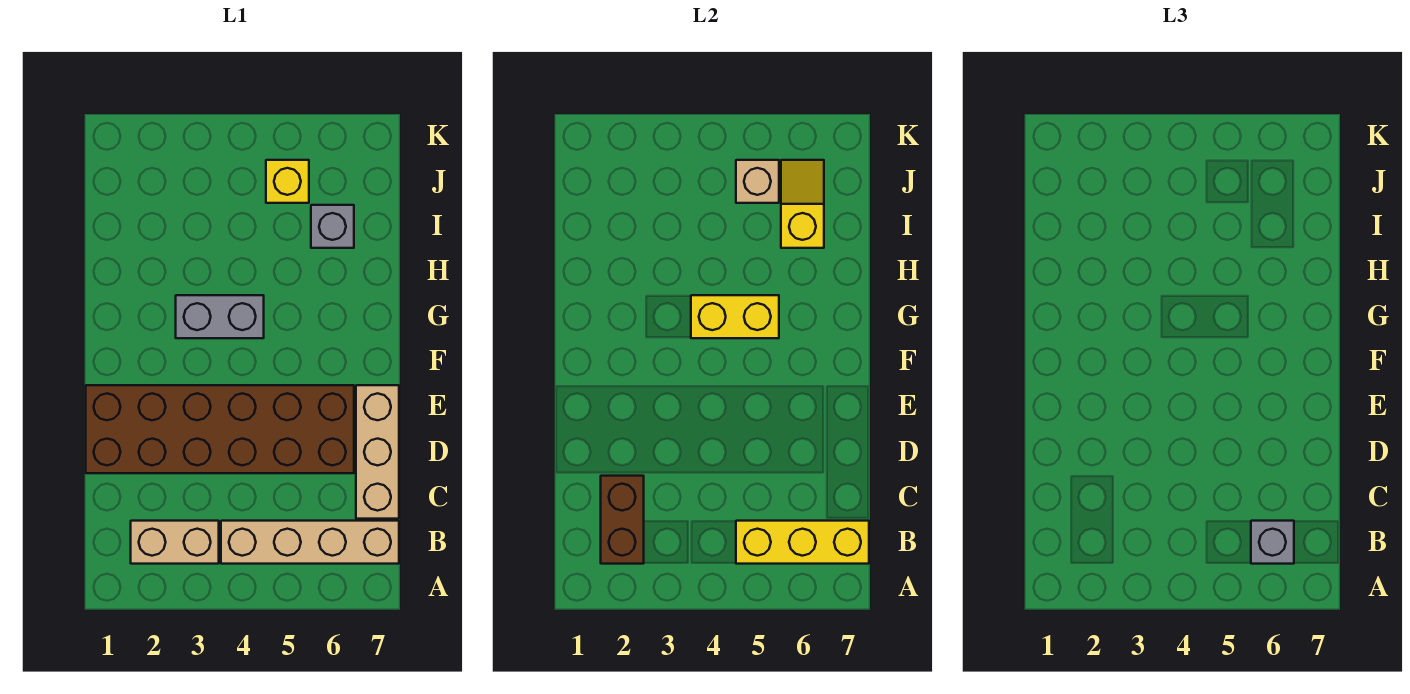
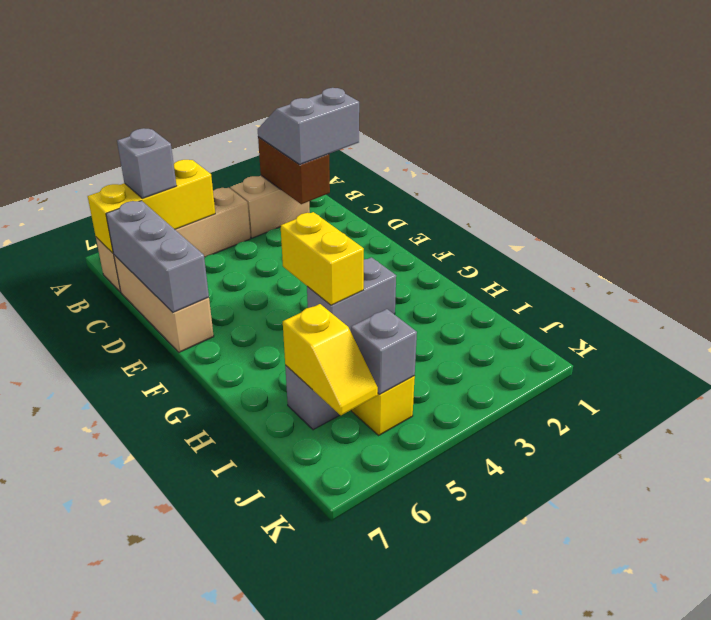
none -> grey slope B1:C2 level 3 top C
none -> grey brick C7:E7 level 2
brown brick D1:E6 level 1 -> none
yellow brick G4:G5 level 2 -> yellow brick F4:G4 level 2
tan brick J5 level 2 -> grey brick J5 level 2

